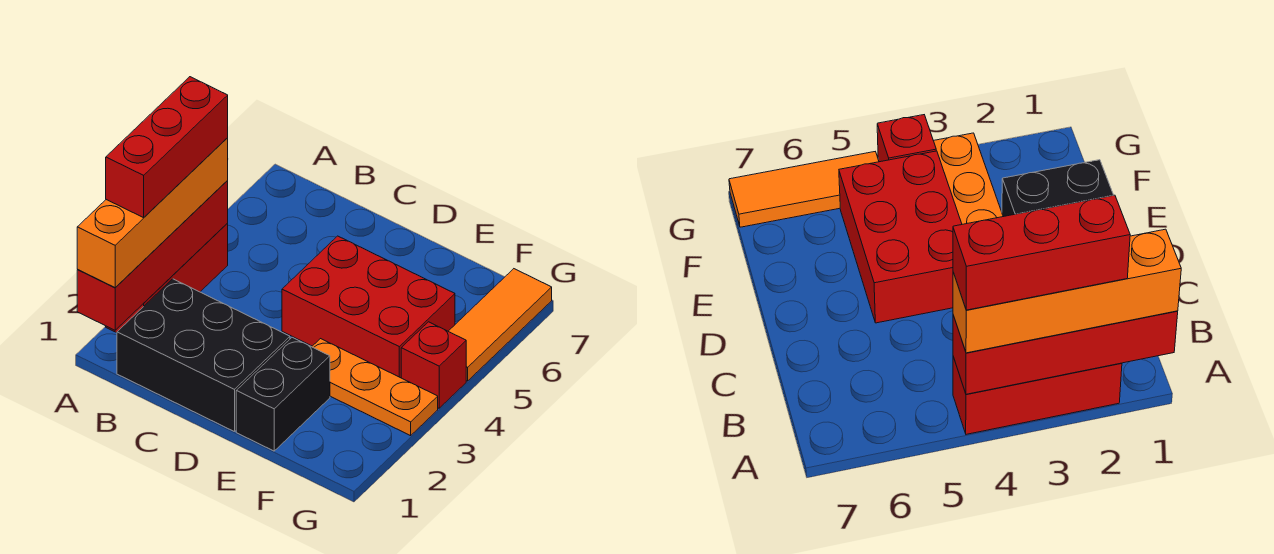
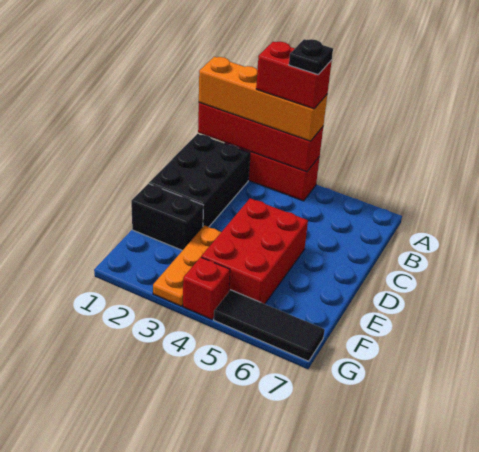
red brick A2:A4 level 4 -> red brick A3:A4 level 4
none -> black plate A4 level 5
orange tile G5:G7 level 1 -> black tile G5:G7 level 1

